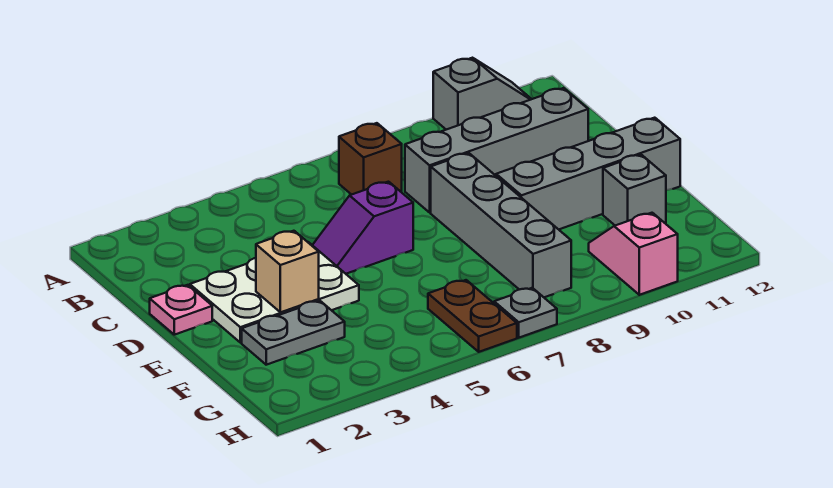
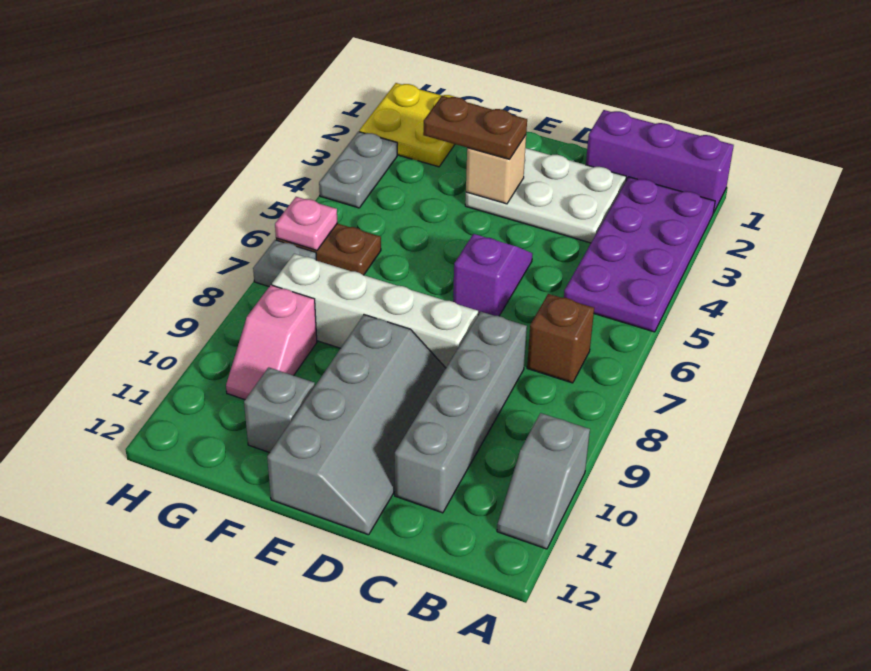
none -> purple brick A1:C1 level 1
none -> purple plate A2:B5 level 1
pink plate D1 level 1 -> pink plate H6 level 2
white plate D2:E4 level 1 -> white plate C2:E3 level 1
grey brick D8:G8 level 1 -> white brick D8:G8 level 1
none -> brown plate E3:F3 level 3
grey plate F2:F3 level 1 -> grey plate H3:H4 level 1
none -> yellow plate G1:H2 level 1
pink slope G10:H10 level 1 top H -> pink slope G9:G10 level 1 top 9

